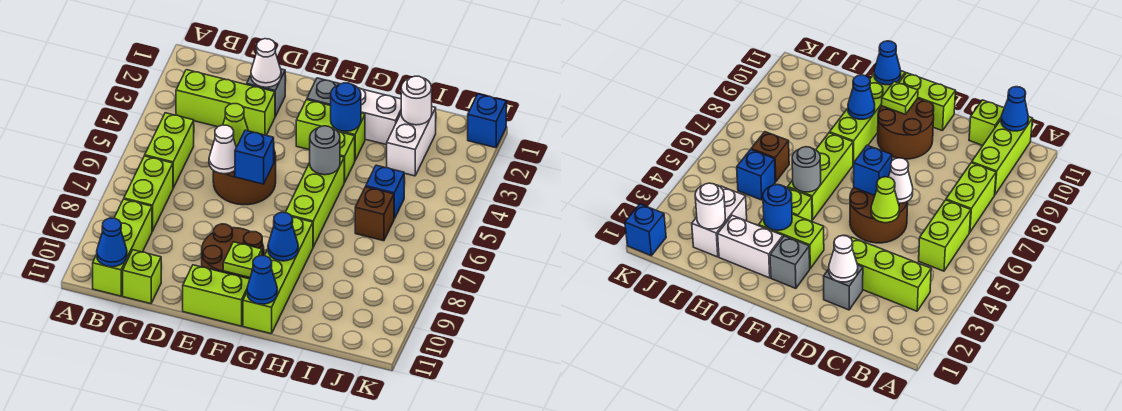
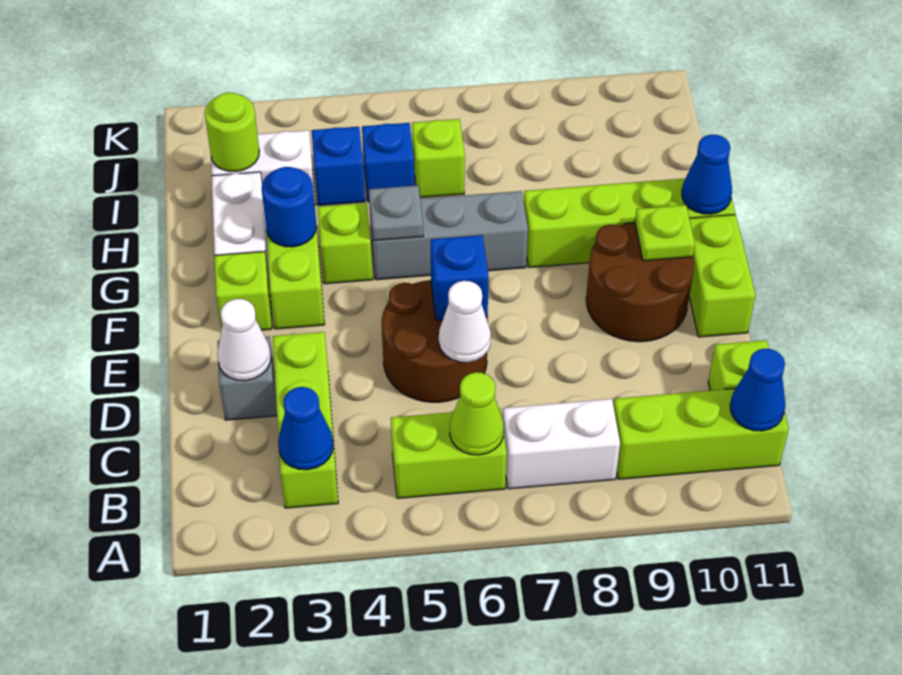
lime brick B7:B8 level 1 -> white brick B7:B8 level 1
lime cone D5 level 2 -> lime cone B6 level 2
grey brick F2 level 1 -> lime brick F2 level 1
lime brick G5:G7 level 1 -> grey brick G5:G7 level 1
grey round brick G5 level 2 -> grey plate G5 level 2
blue cone G9 level 2 -> blue cone B3 level 2
white round brick I2 level 2 -> lime round brick I2 level 2
brown brick I6 level 1 -> lime brick I6 level 1
blue brick K1 level 1 -> blue brick I4 level 1

